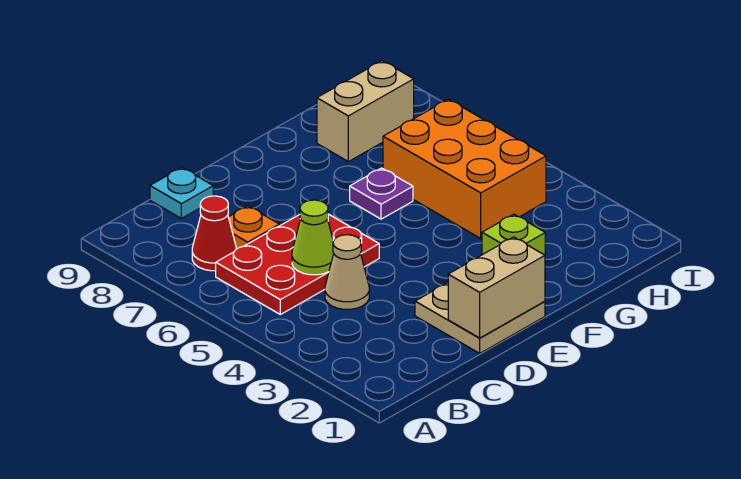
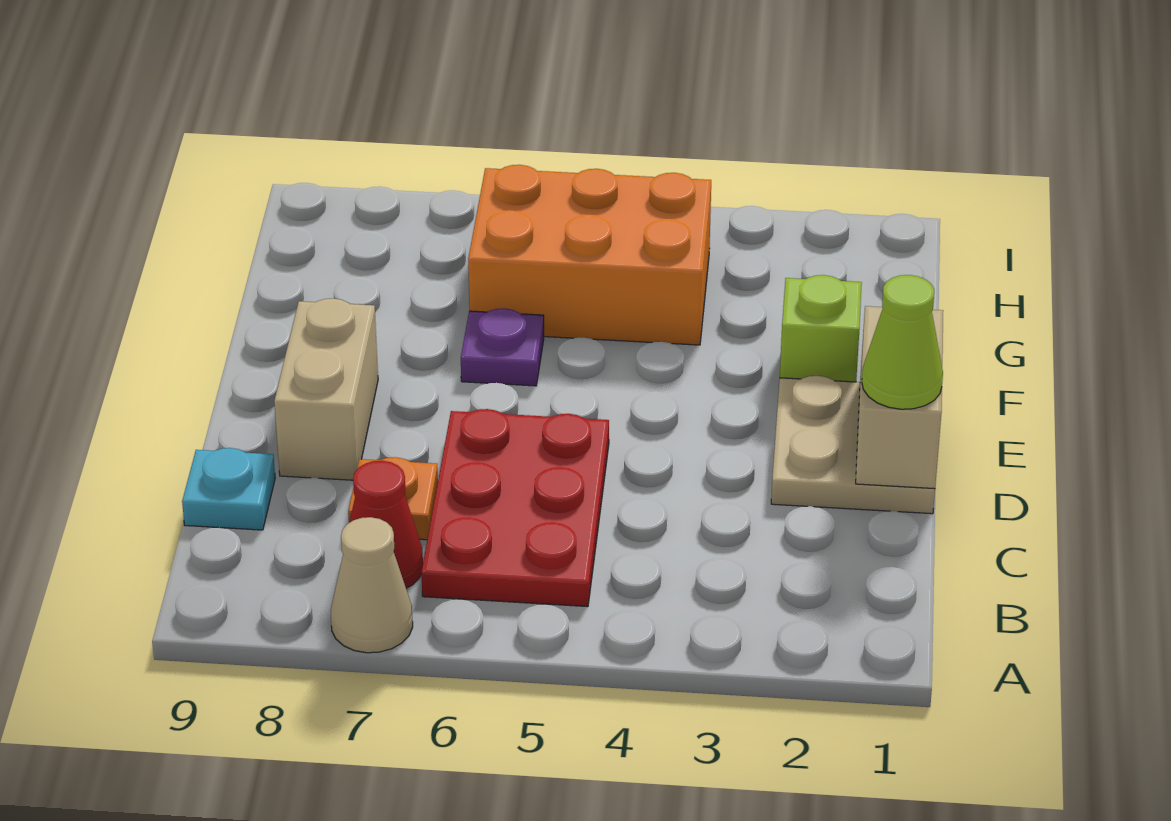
tan cone C4 level 1 -> tan cone A7 level 1
lime cone C5 level 2 -> lime cone D1 level 3
tan brick G8:H8 level 1 -> tan brick D8:E8 level 1

